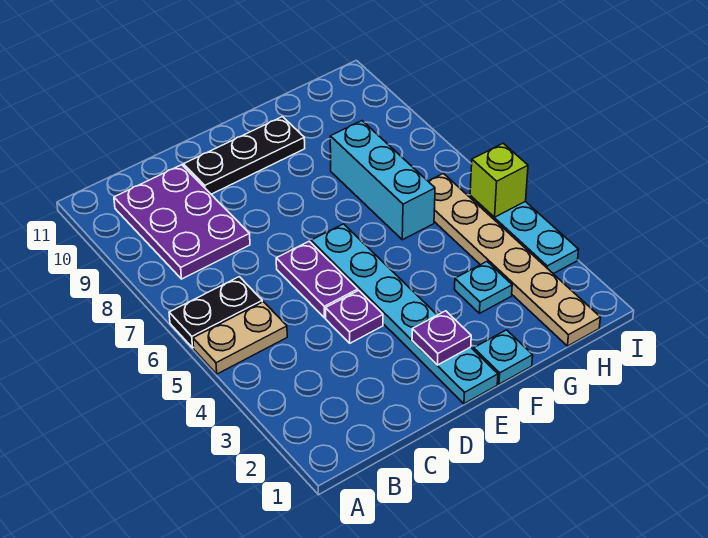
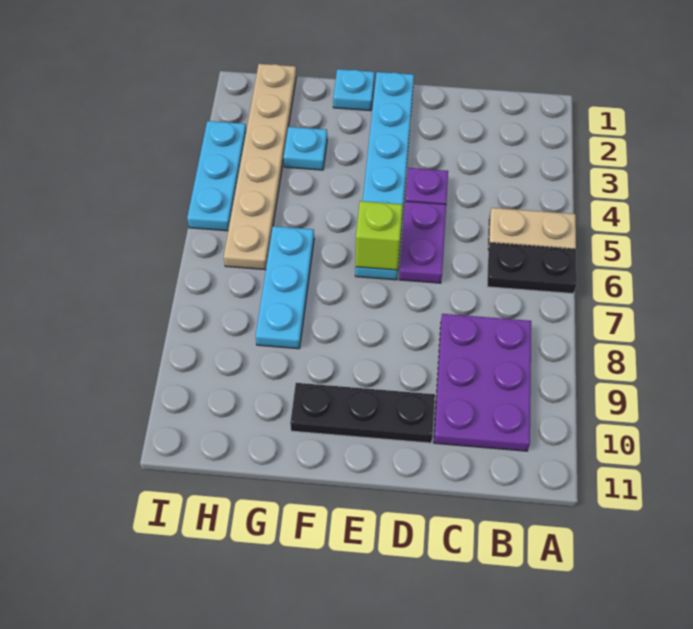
purple plate E2 level 2 -> none
cyan brick G6:G8 level 1 -> cyan plate G6:G8 level 1
lime brick I5 level 2 -> lime brick E6 level 2

